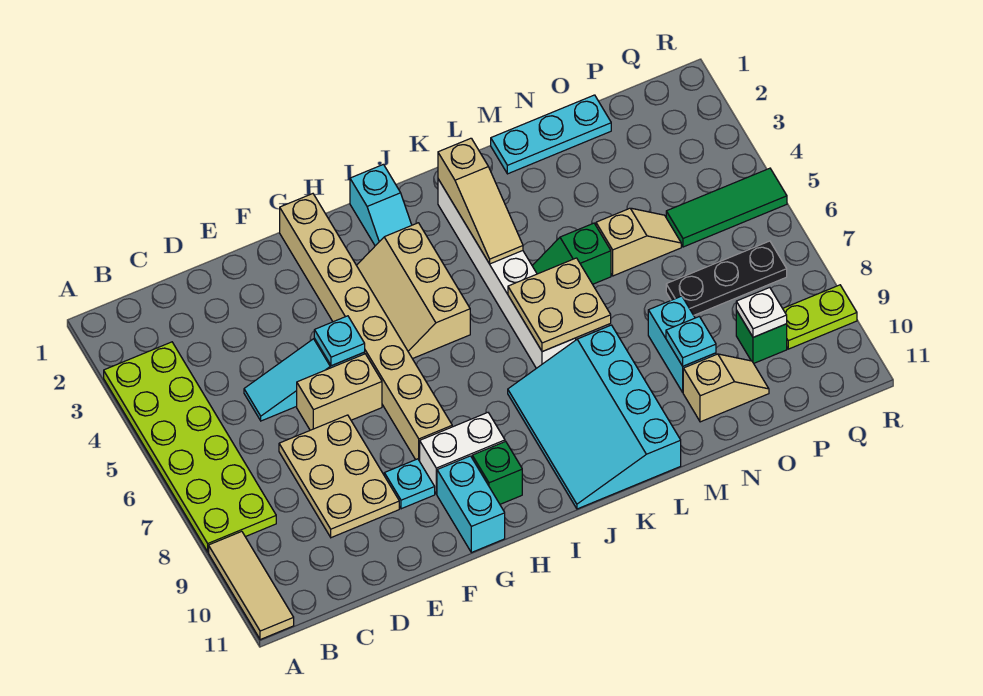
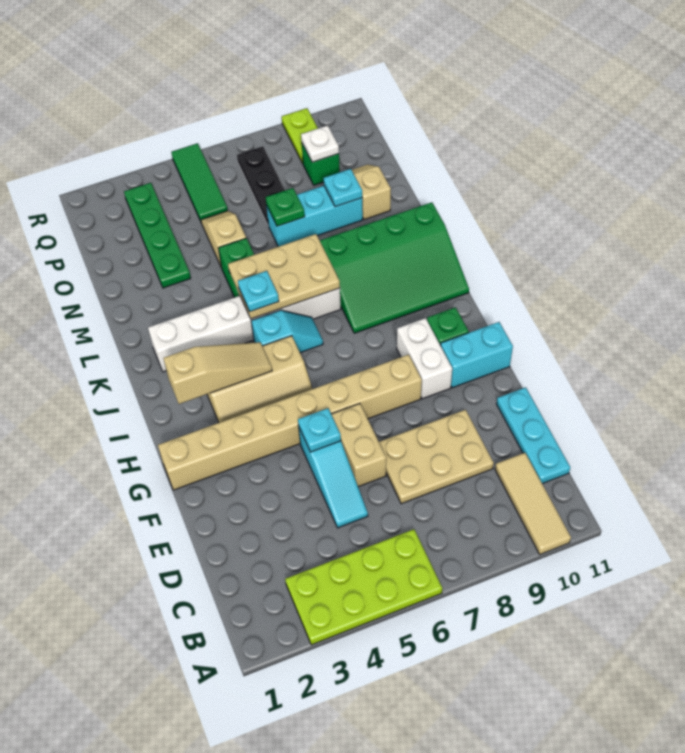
lime plate A3:B8 level 1 -> lime plate A3:B6 level 1
tan tile A9:A11 level 1 -> tan tile A10:C10 level 1
cyan plate F9 level 1 -> cyan plate K5 level 3
cyan slope I1:I2 level 1 top 1 -> cyan slope J5:J6 level 1 top 5
cyan slope J8:L11 level 1 top L -> green slope J8:L11 level 1 top L
tan slope K2:K4 level 2 top 2 -> tan slope I2:I4 level 2 top 2
tan plate K6:L7 level 2 -> tan plate K5:L7 level 2
cyan plate M1:O1 level 1 -> cyan plate C11:E11 level 1
none -> green plate N3:Q3 level 1
none -> green plate N7 level 2
cyan brick N8:N9 level 1 -> cyan brick N7:N9 level 1

